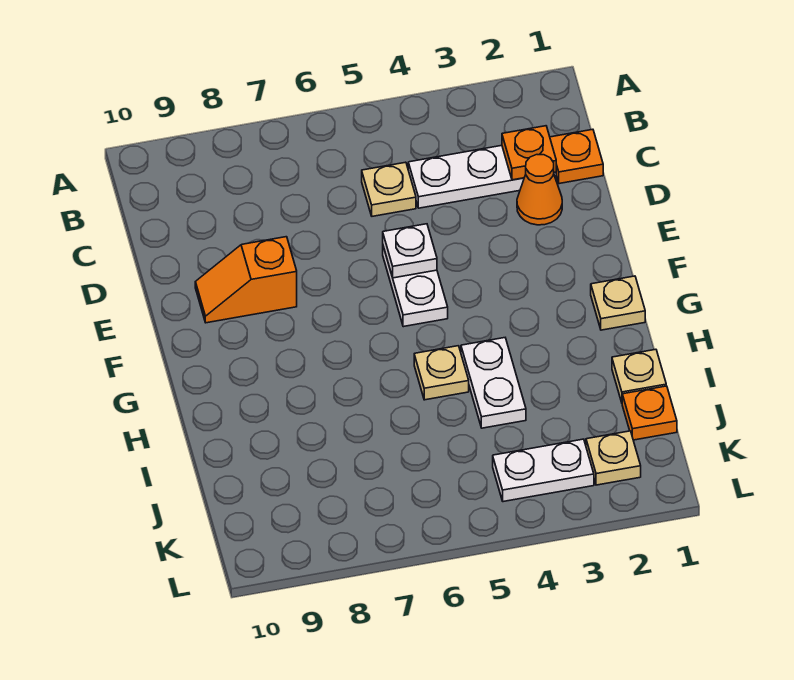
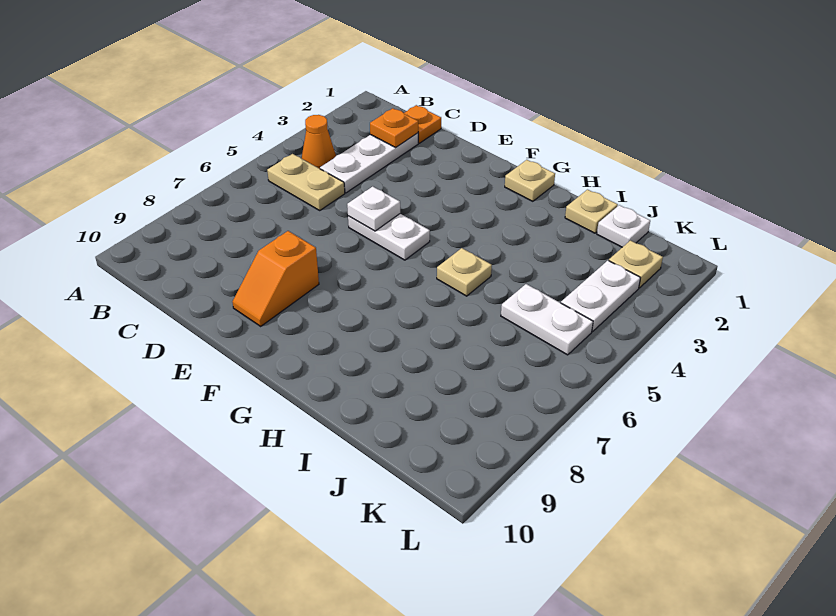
tan plate C5 level 1 -> tan plate B5:C5 level 1
orange cone D2 level 1 -> orange cone B4 level 1
white plate H4:I4 level 1 -> white plate J5:K5 level 1
orange plate J1 level 1 -> white plate J1 level 1

